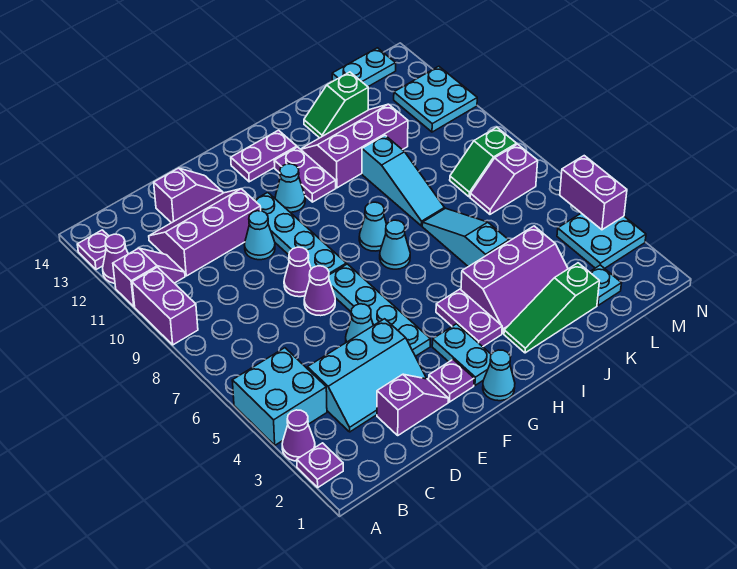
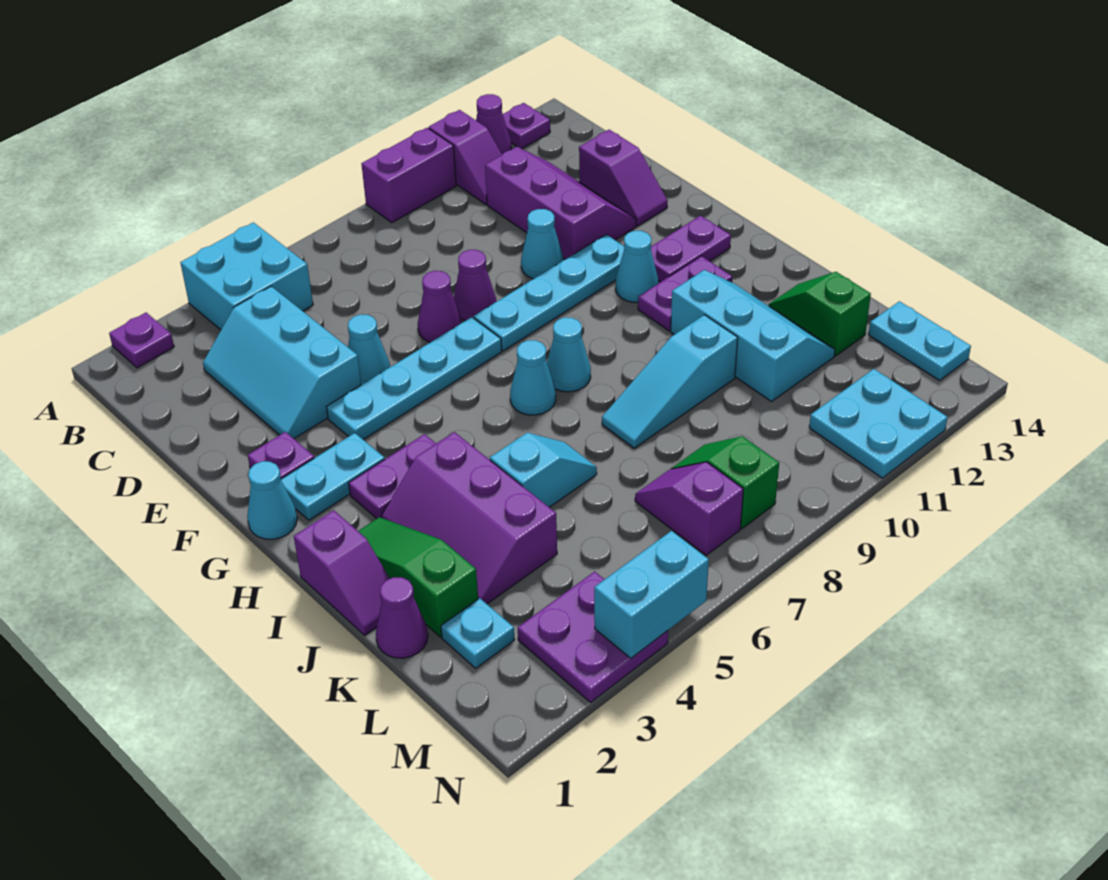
purple cone A3 level 1 -> purple cone K1 level 1
purple slope D2:E2 level 1 top D -> purple slope I1:J1 level 1 top I
purple plate G13:H13 level 1 -> purple plate G12:G13 level 1
purple slope I11:K12 level 1 top 11 -> cyan slope I11:K12 level 1 top 11
cyan slope J5:J7 level 1 top 5 -> cyan slope J5:J6 level 1 top 5
cyan plate M3:N4 level 1 -> purple plate M3:N4 level 1
purple brick N4:N5 level 2 -> cyan brick N4:N5 level 2

